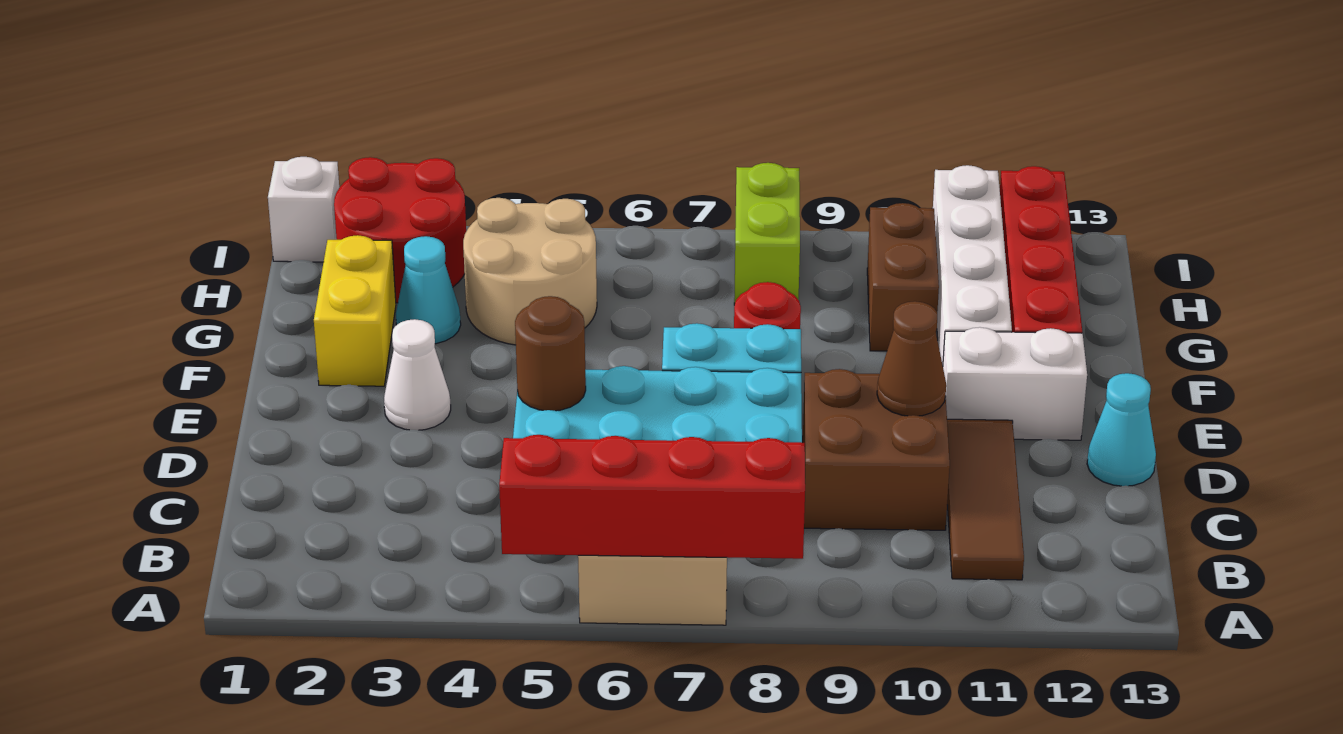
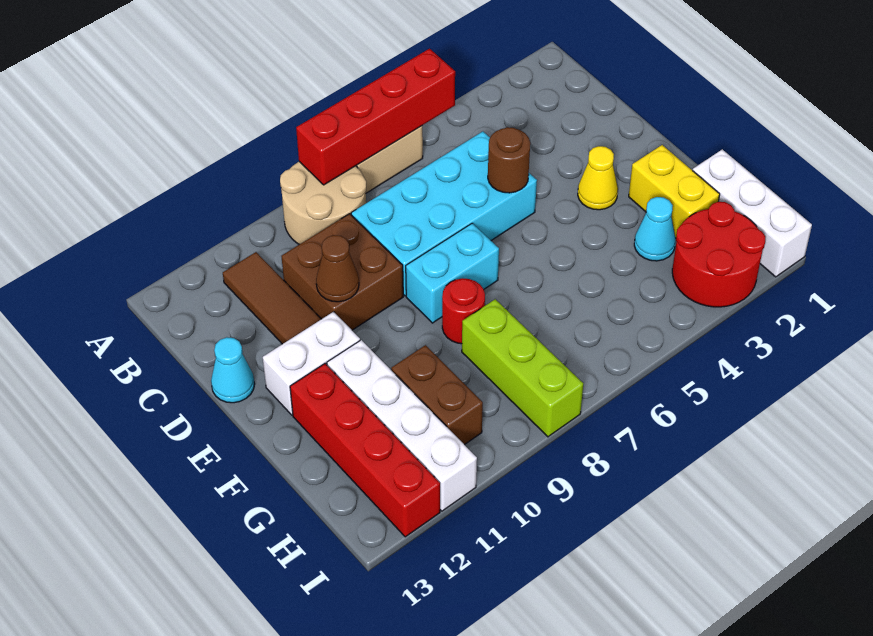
white cone E3 level 1 -> yellow cone E3 level 1
tan round brick G4:H5 level 1 -> tan round brick A8:B9 level 1
lime brick H8:I8 level 1 -> lime brick G8:I8 level 1
white brick I1 level 1 -> white brick G1:I1 level 1

